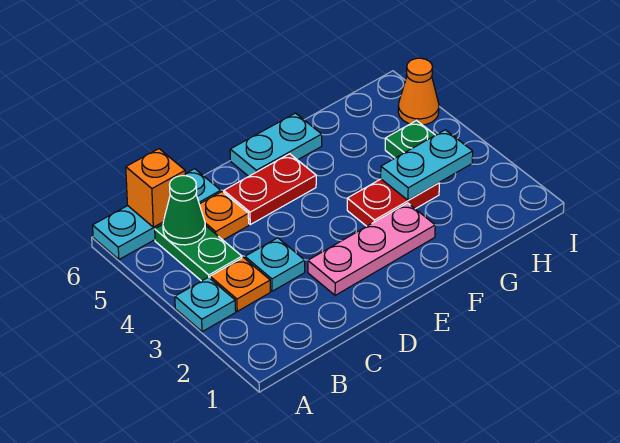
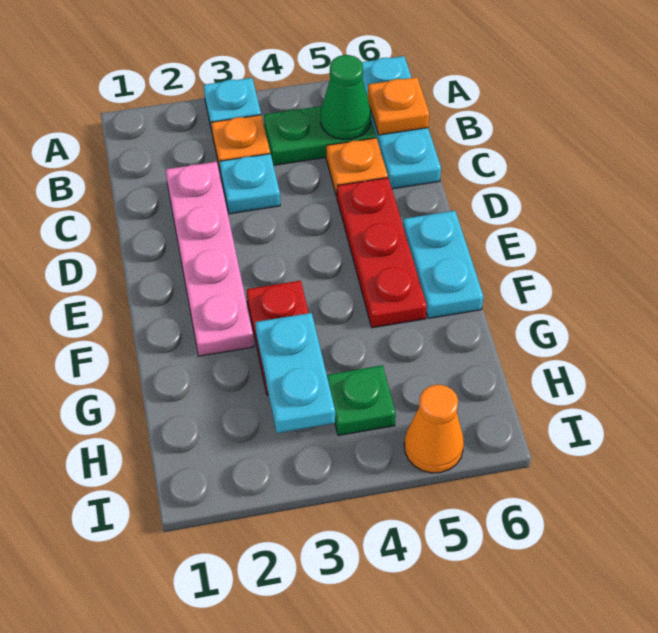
orange brick B6 level 2 -> orange plate B6 level 2
pink plate D2:F2 level 1 -> pink plate C2:F2 level 1
red plate D5:E5 level 1 -> red plate D5:F5 level 1

